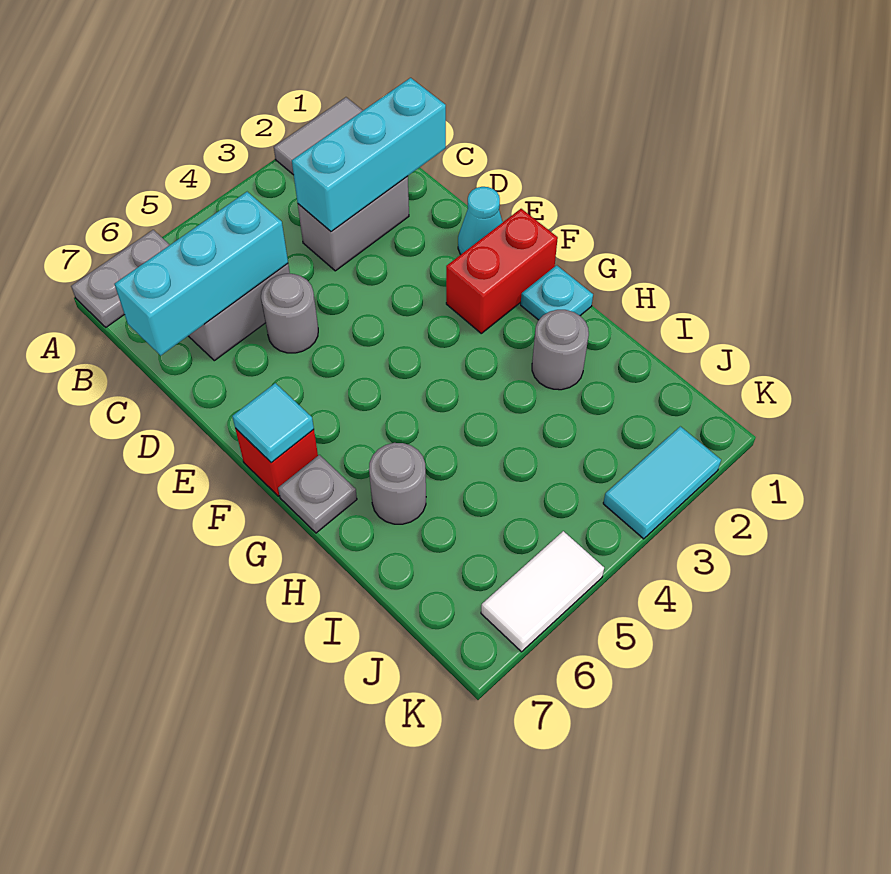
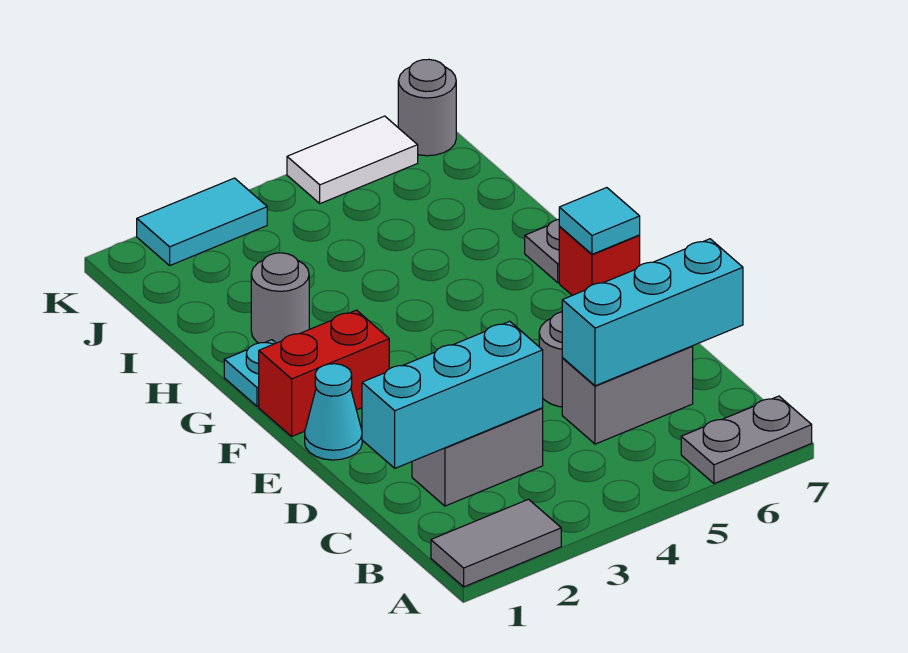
grey round brick H6 level 1 -> grey round brick K7 level 1

